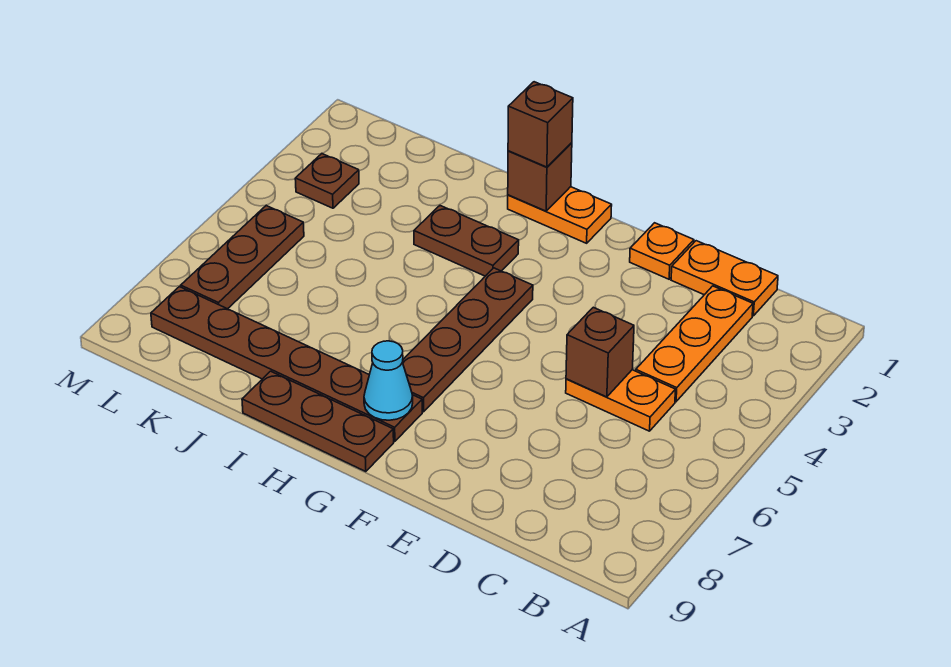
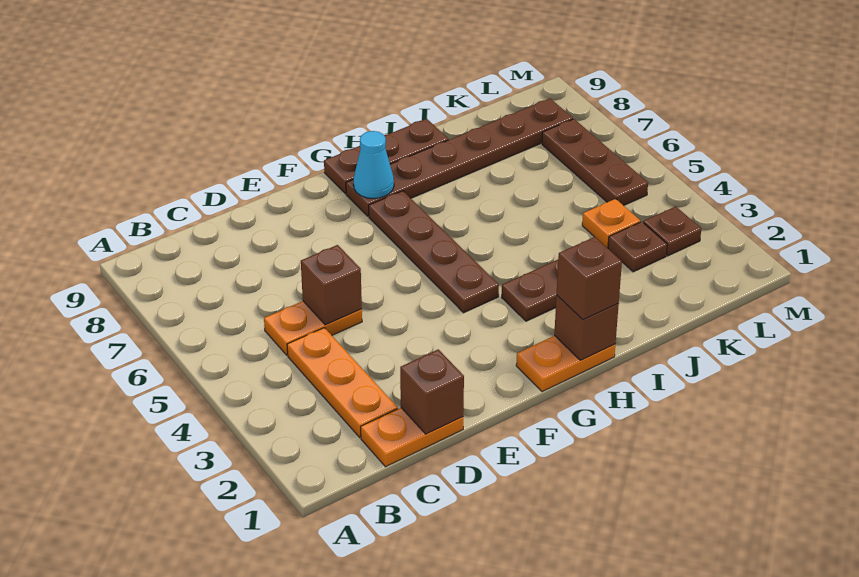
none -> brown brick D1 level 2
orange plate E1 level 1 -> orange plate K4 level 1
none -> brown plate K3 level 1

